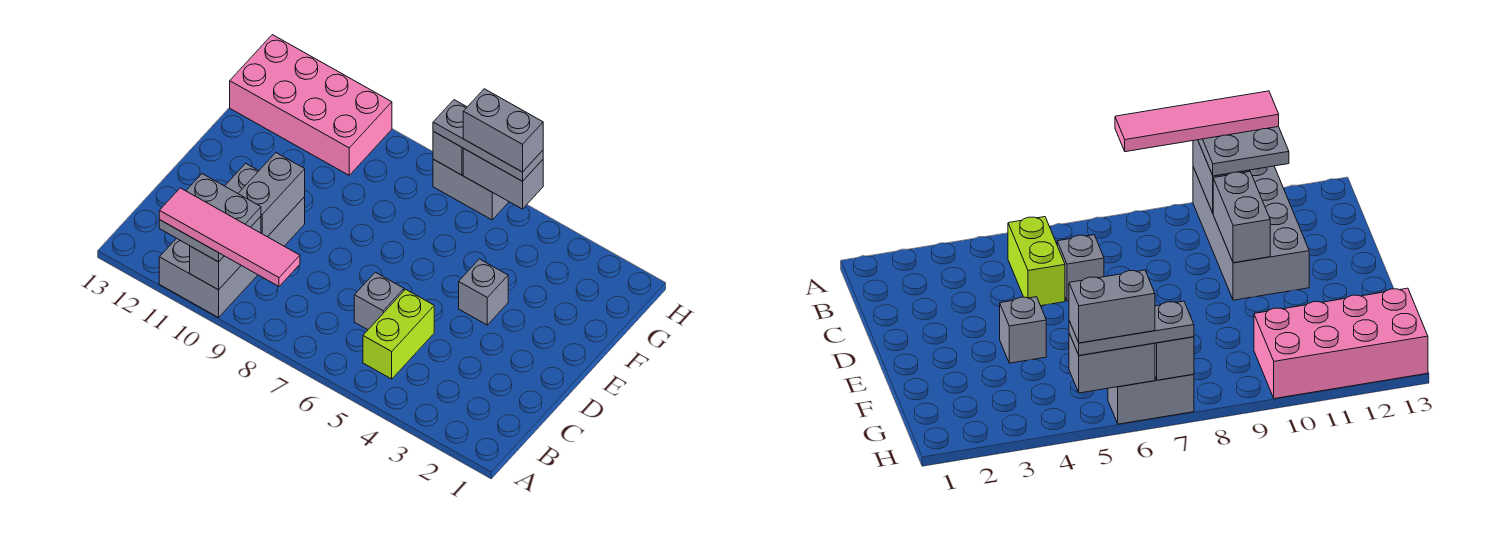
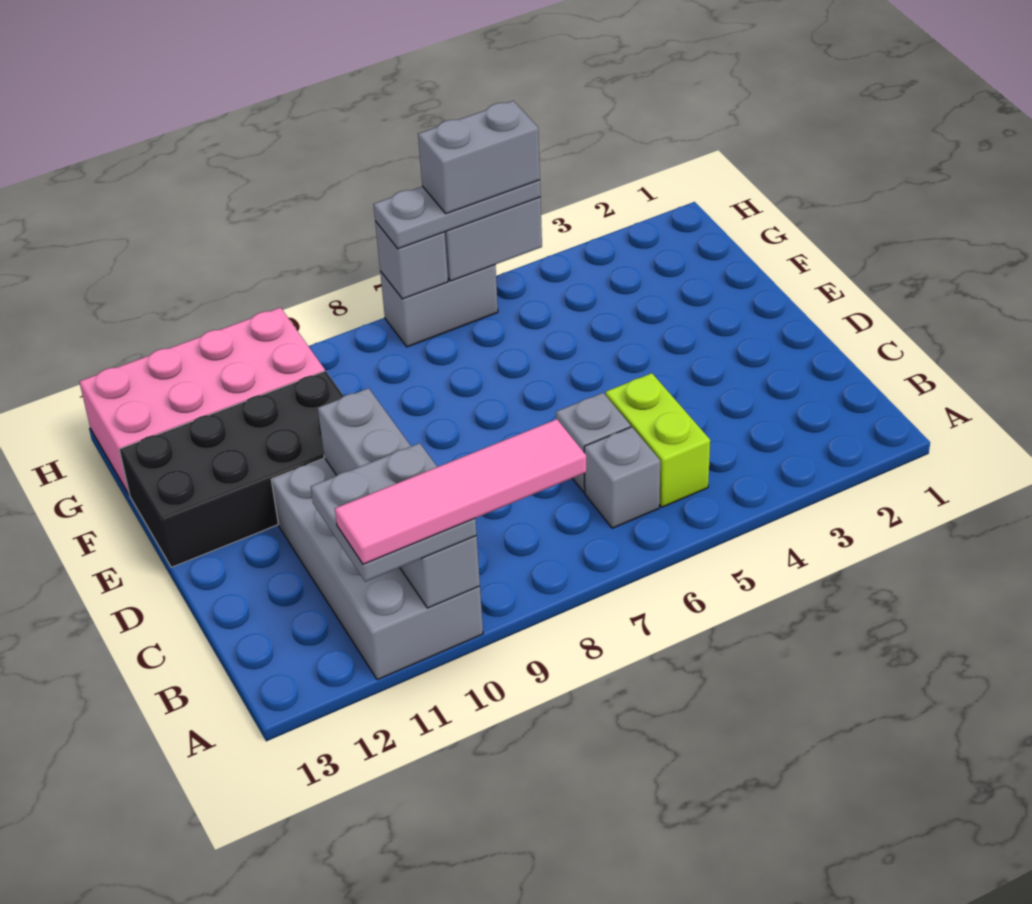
grey brick E4 level 1 -> grey brick B6 level 1
none -> black brick E10:F13 level 1

